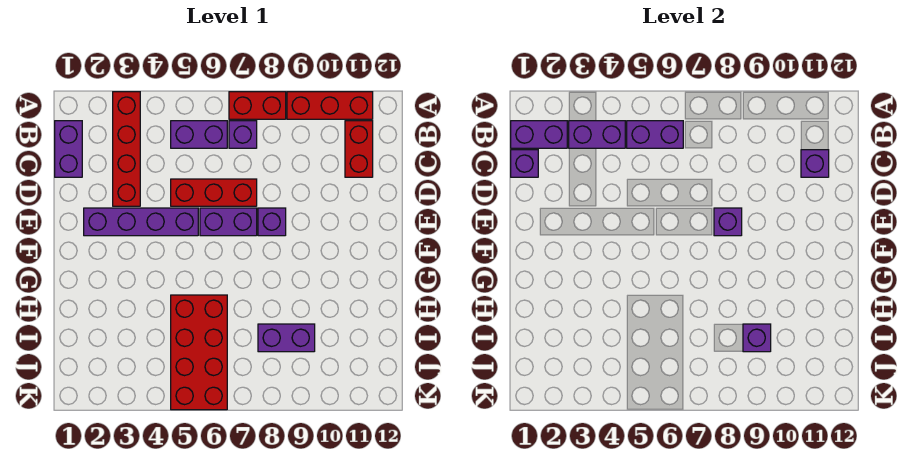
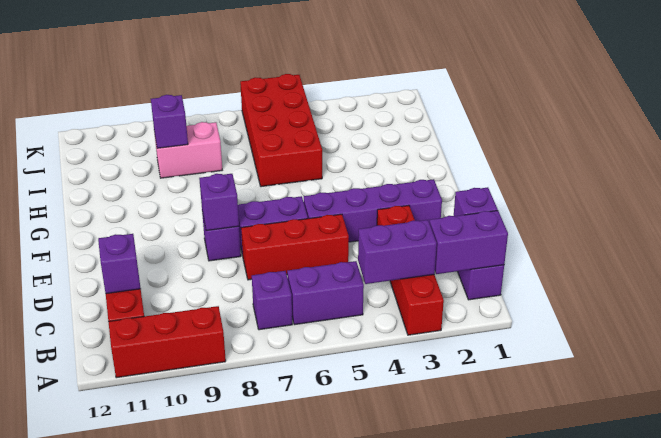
red brick A7:A8 level 1 -> none
purple brick B5:B6 level 2 -> none
purple brick I8:I9 level 1 -> pink brick I8:I9 level 1

